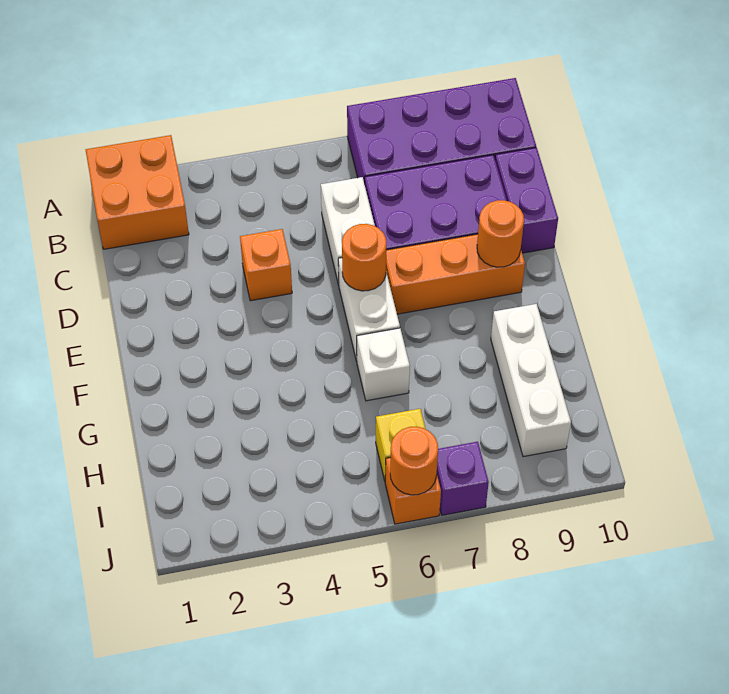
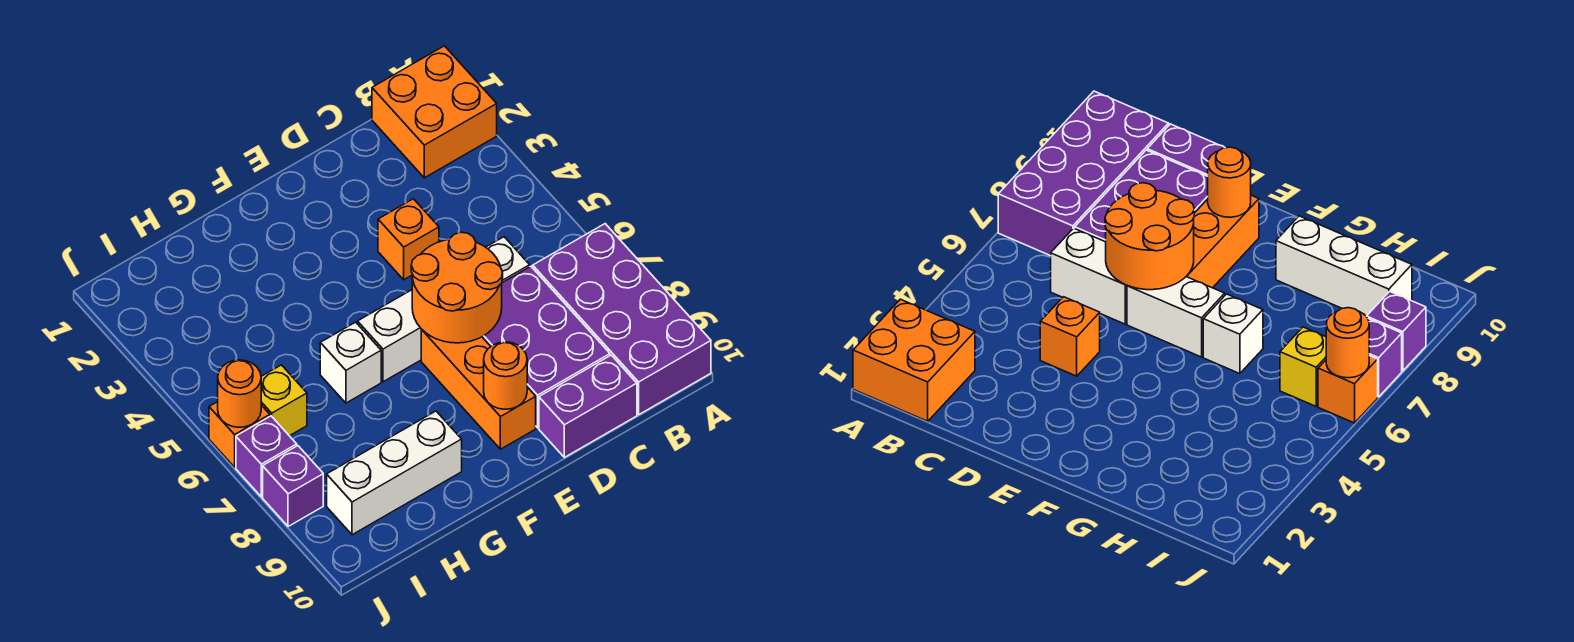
orange round brick E6 level 2 -> orange round brick D6:E7 level 2
none -> purple brick J8 level 1

